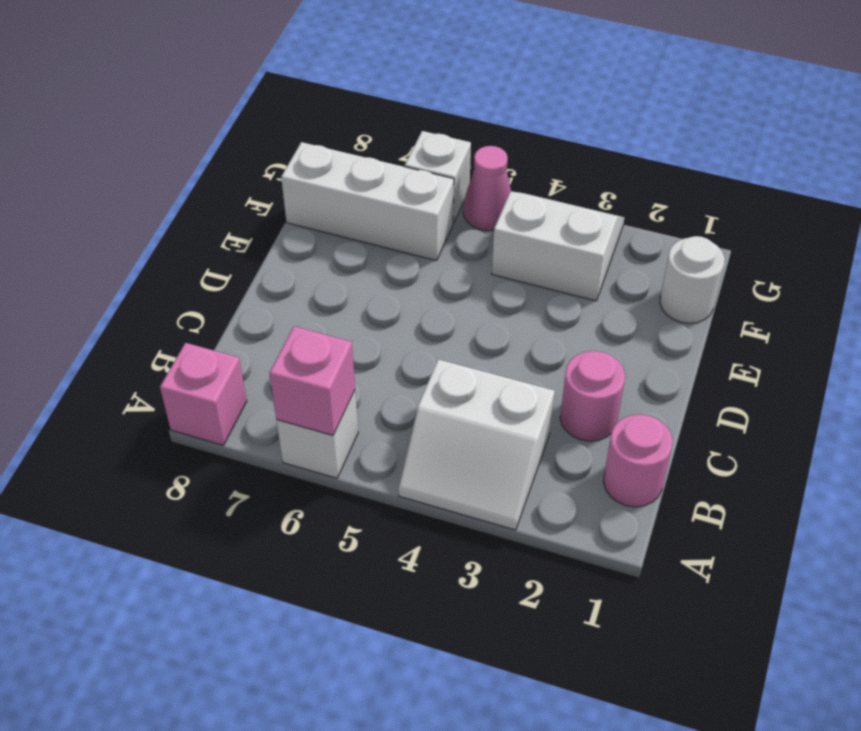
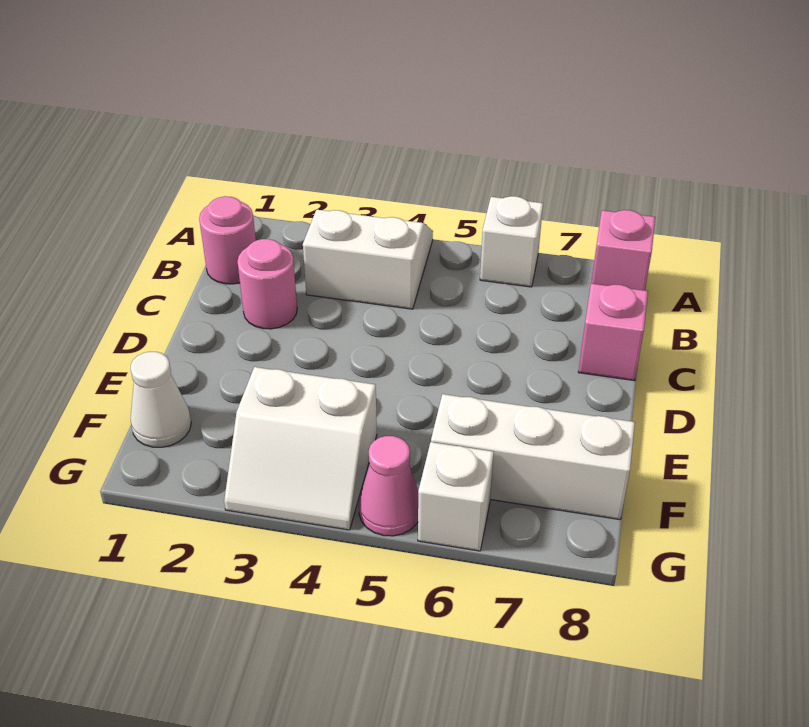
pink brick A6 level 2 -> pink brick C8 level 1
white round brick F1 level 1 -> white cone F1 level 1

